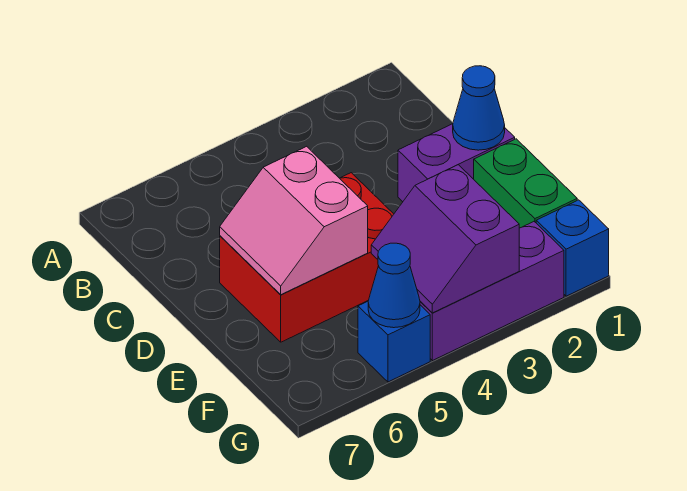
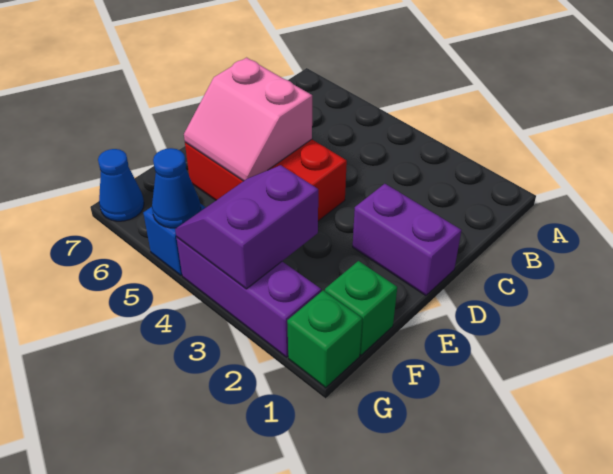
blue cone D1 level 2 -> blue cone G7 level 1
pink slope D5:E6 level 2 top 5 -> pink slope D5:E6 level 2 top D
green brick E1:F1 level 1 -> green brick F1 level 1
blue brick G1 level 1 -> green brick G1 level 1

